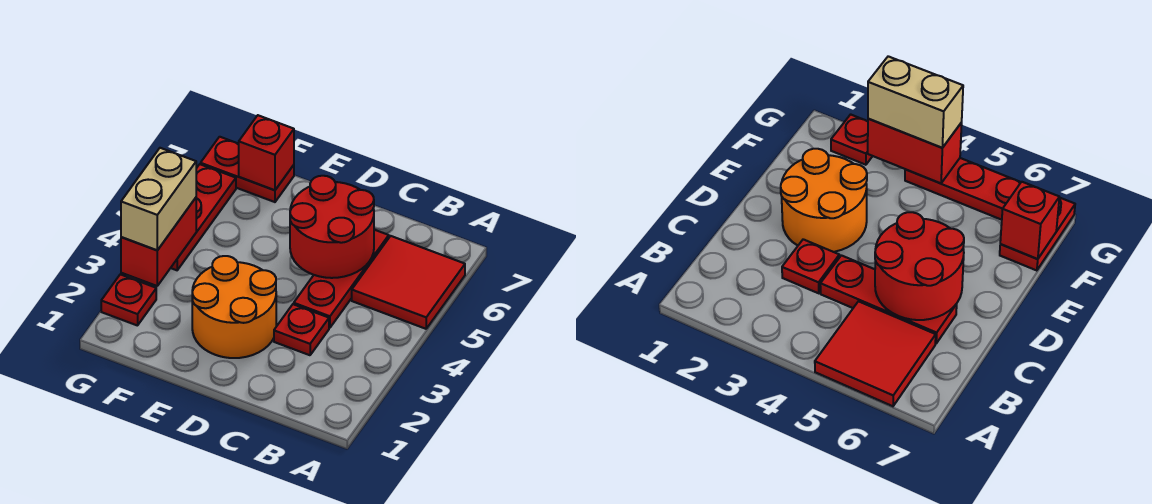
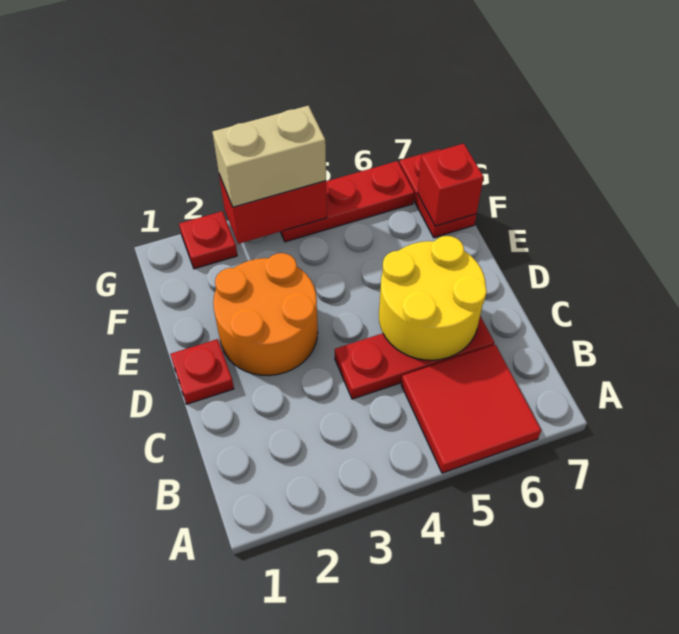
red plate C3 level 1 -> red plate D1 level 1
red round brick C5:D6 level 2 -> yellow round brick C5:D6 level 2

